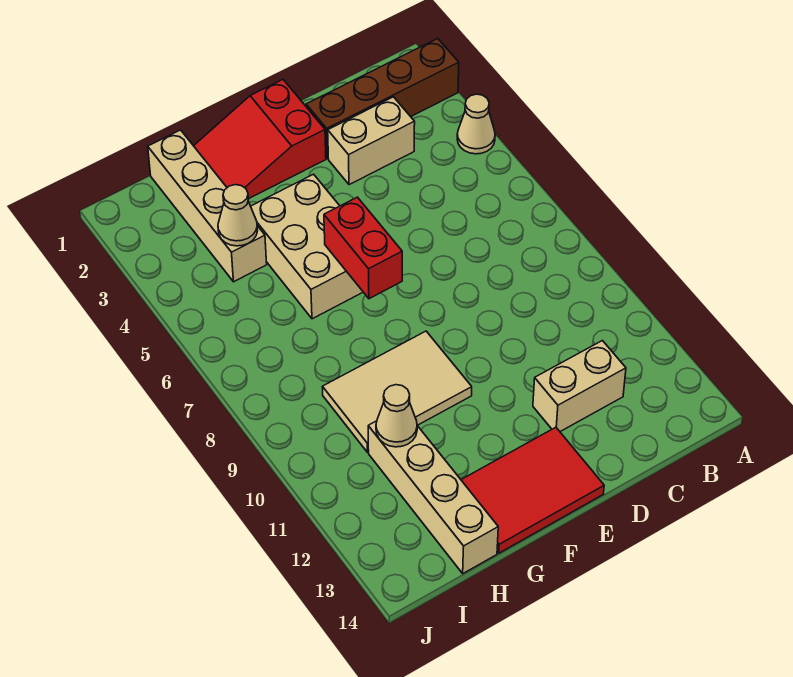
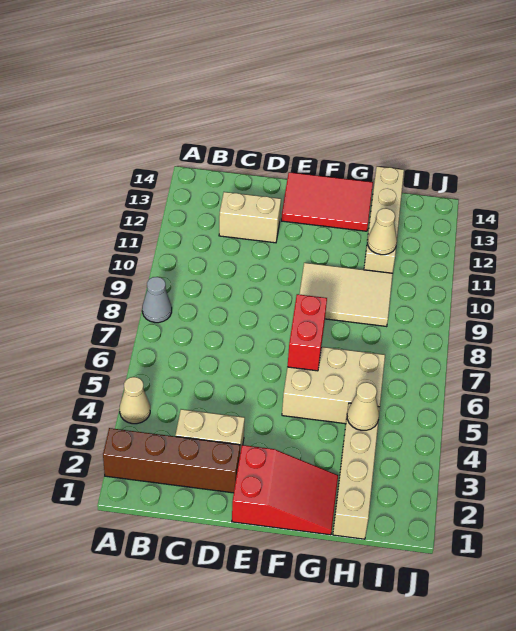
none -> grey cone A8 level 1
tan brick F4:G6 level 1 -> tan brick F5:H6 level 1

